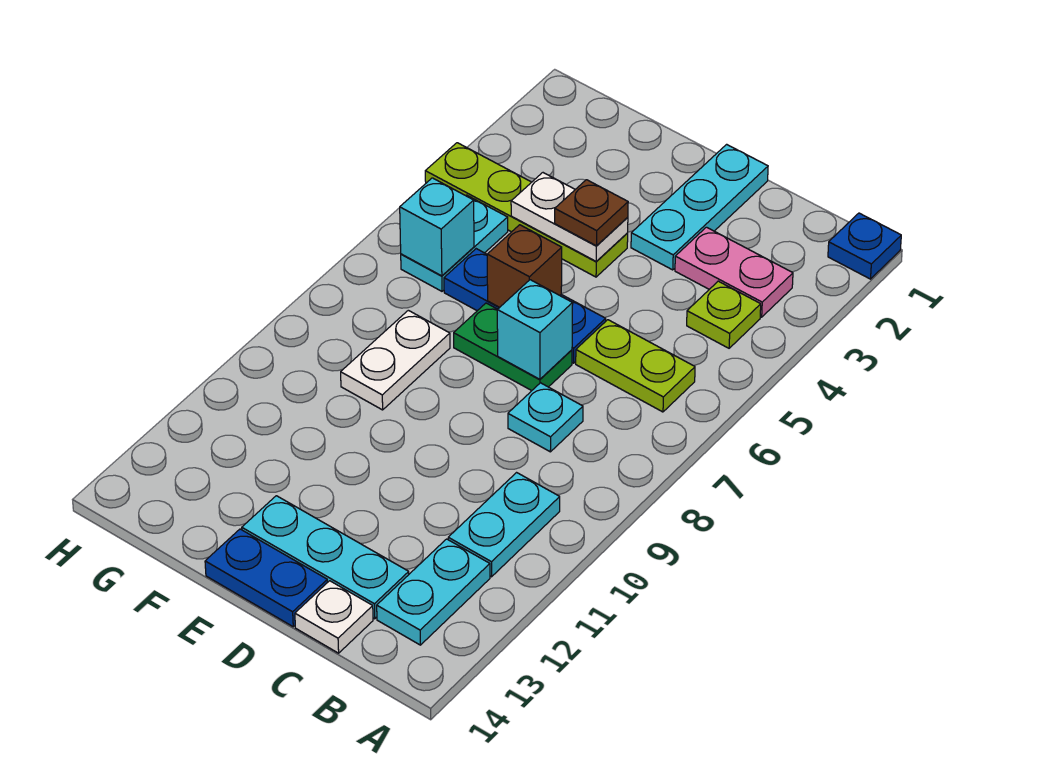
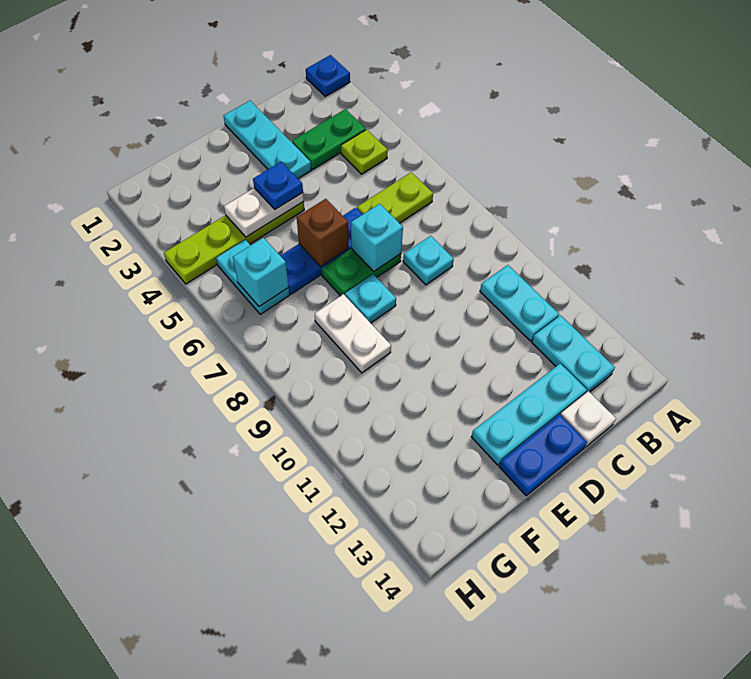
pink plate B3:C3 level 1 -> green plate B3:C3 level 1
brown plate E4 level 3 -> blue plate E4 level 3
none -> cyan plate E8 level 1

